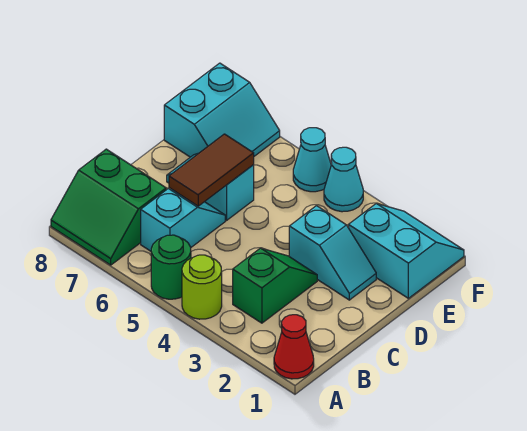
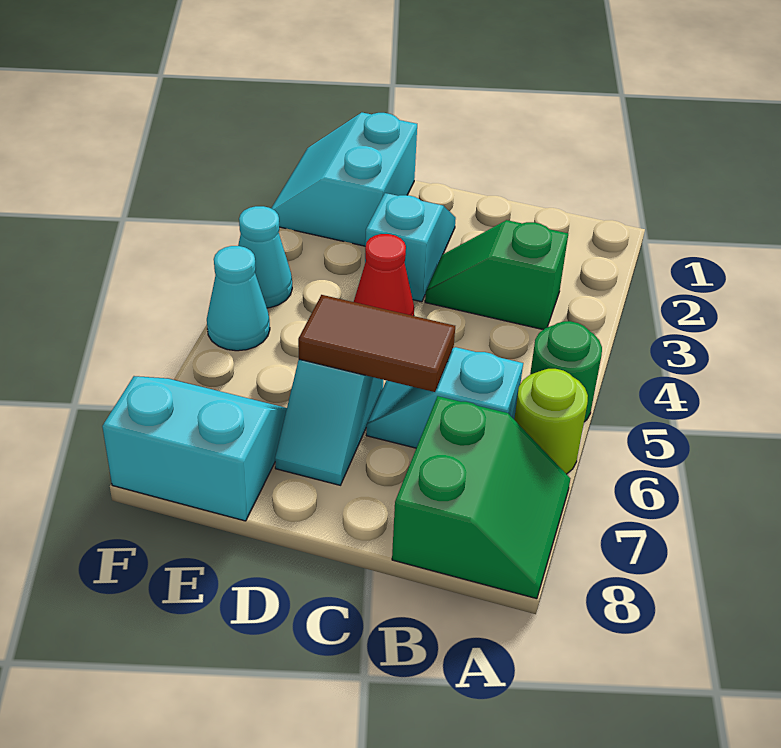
red cone A1 level 1 -> red cone D4 level 1
lime round brick A4 level 1 -> lime round brick A6 level 1

